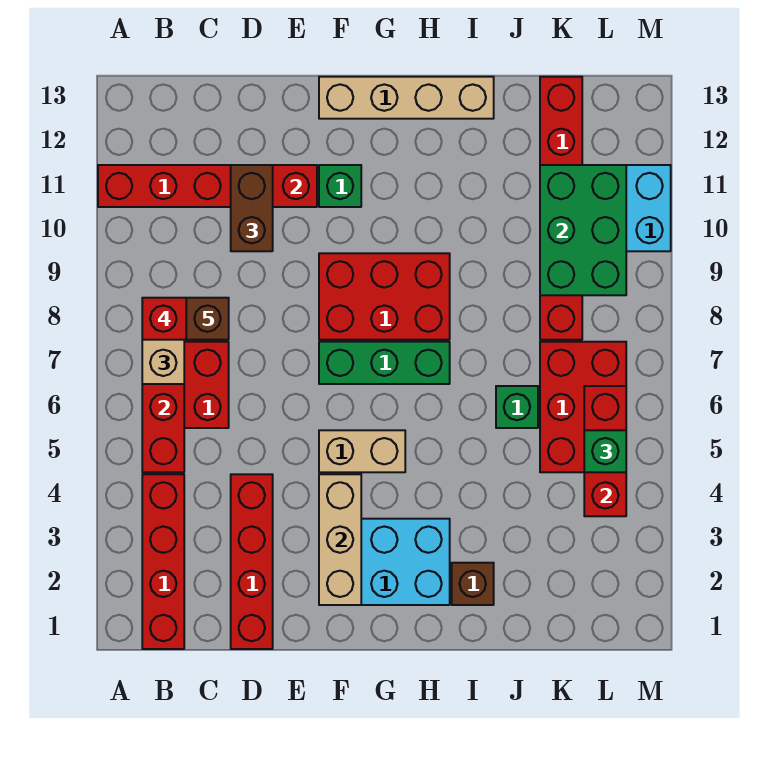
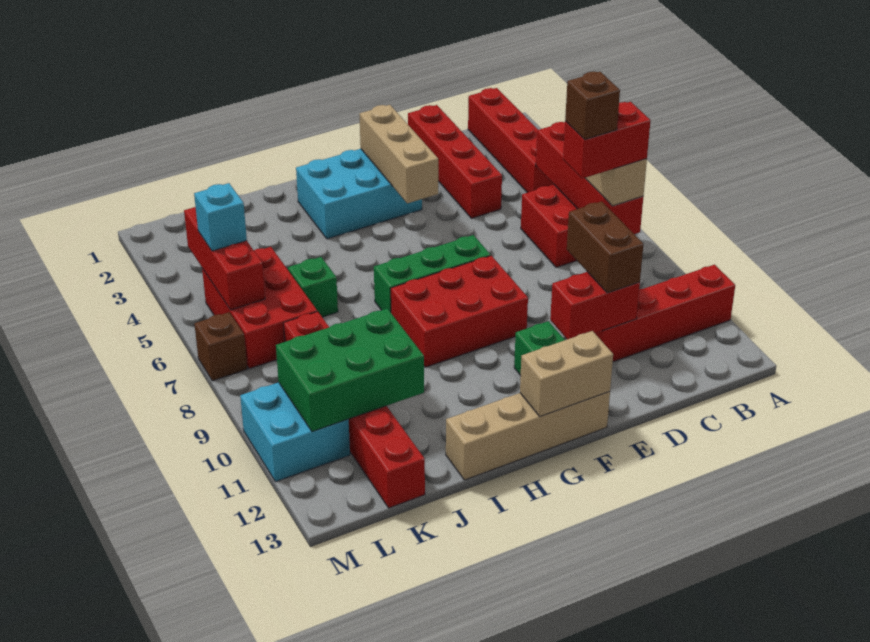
tan brick F5:G5 level 1 -> tan brick F13:G13 level 2
brown brick I2 level 1 -> brown brick M7 level 1
green brick K9:L11 level 2 -> green brick J10:L11 level 2
green brick L5 level 3 -> cyan brick L5 level 3

